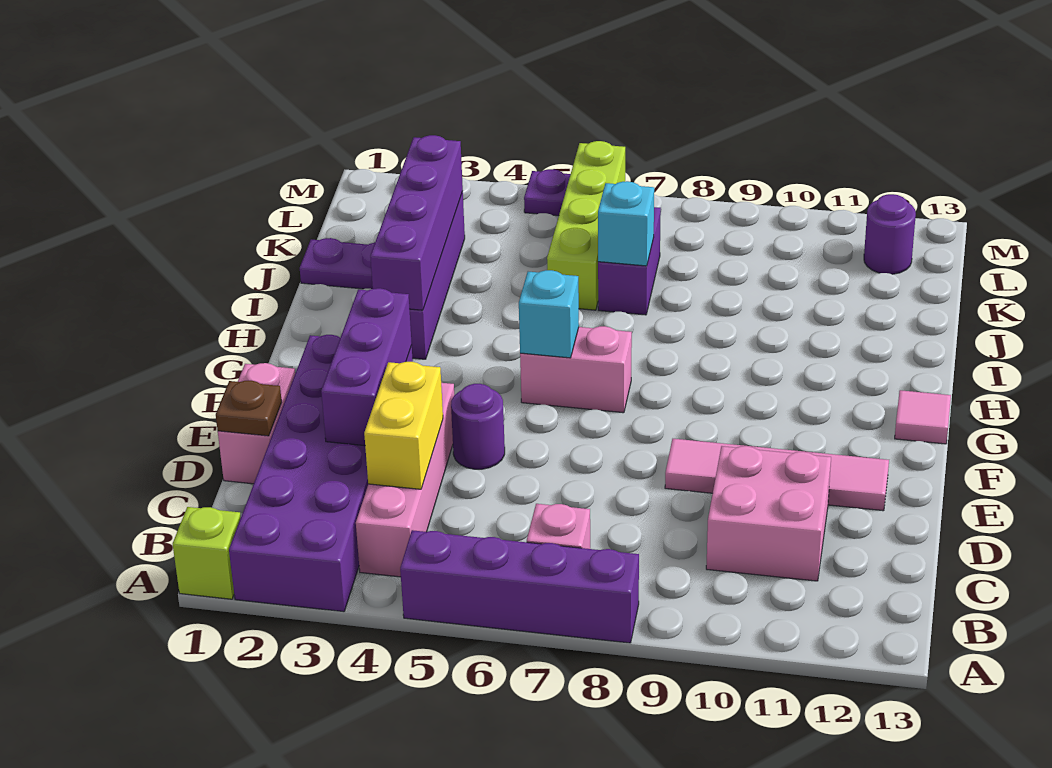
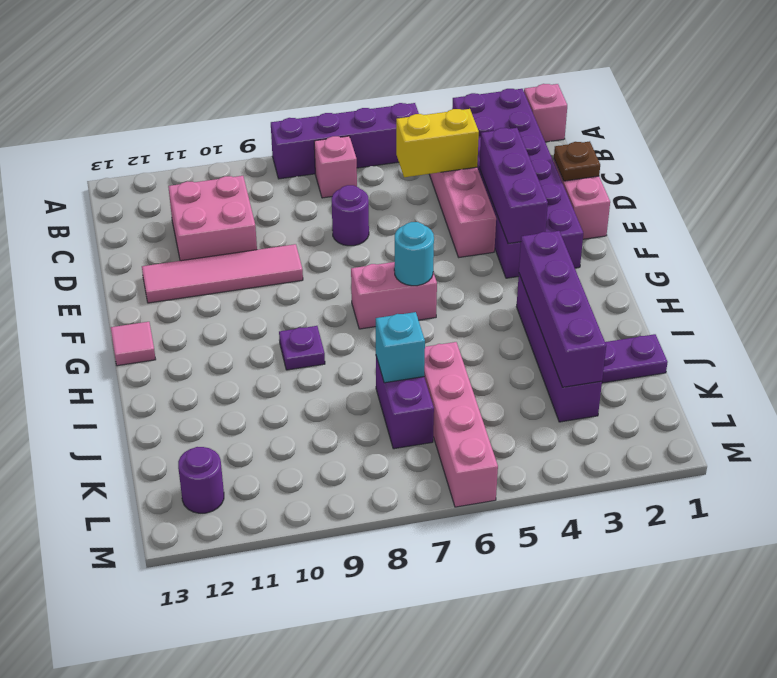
lime brick A1 level 1 -> pink brick A1 level 1
yellow brick C4:D4 level 2 -> yellow brick C4:C5 level 2
purple round brick E5 level 1 -> purple round brick D7 level 1
cyan brick G6 level 2 -> cyan round brick G6 level 2
lime brick J6:M6 level 1 -> pink brick J6:M6 level 1
purple plate M5 level 1 -> purple plate H9 level 1

